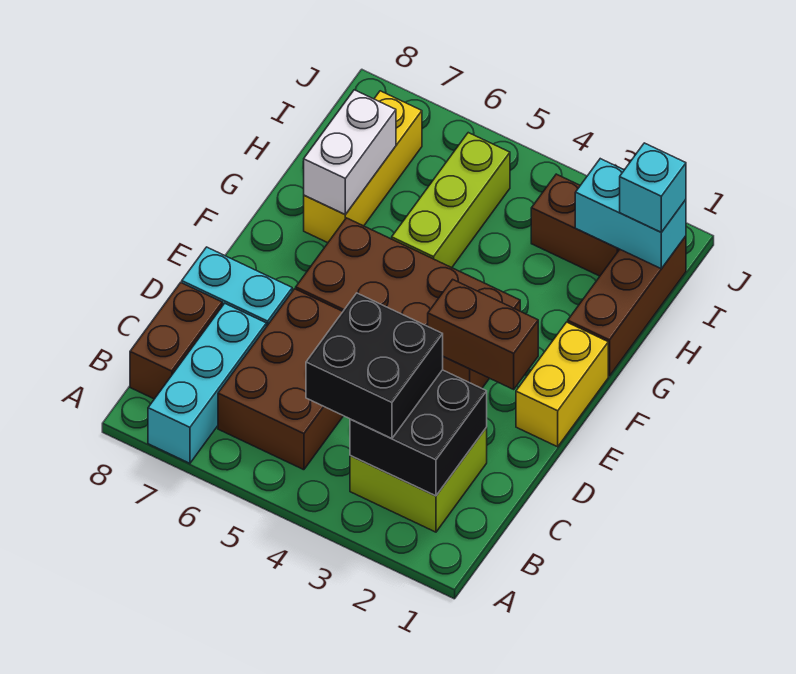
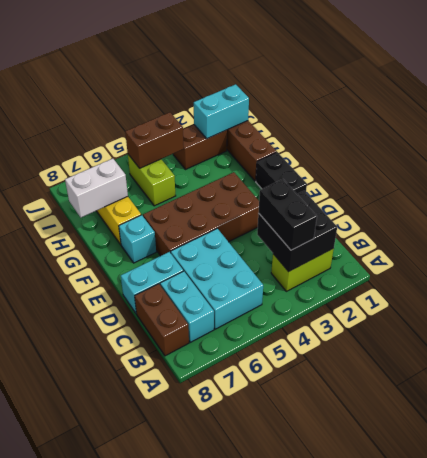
cyan brick A7:C7 level 1 -> cyan brick B7:C7 level 1
lime brick B2:C3 level 1 -> lime brick B2:B3 level 1
black brick B3:C4 level 3 -> black brick B3:C3 level 3
brown brick B5:D6 level 1 -> cyan brick B5:D6 level 1
yellow brick E1:F1 level 1 -> black brick E1:F1 level 1
brown brick E2:E3 level 2 -> brown brick I4:I5 level 2
lime brick G5:I5 level 1 -> lime brick H5:I5 level 1
white brick G7:H7 level 2 -> white brick H7:H8 level 2
cyan brick I1 level 3 -> cyan brick F7 level 1

